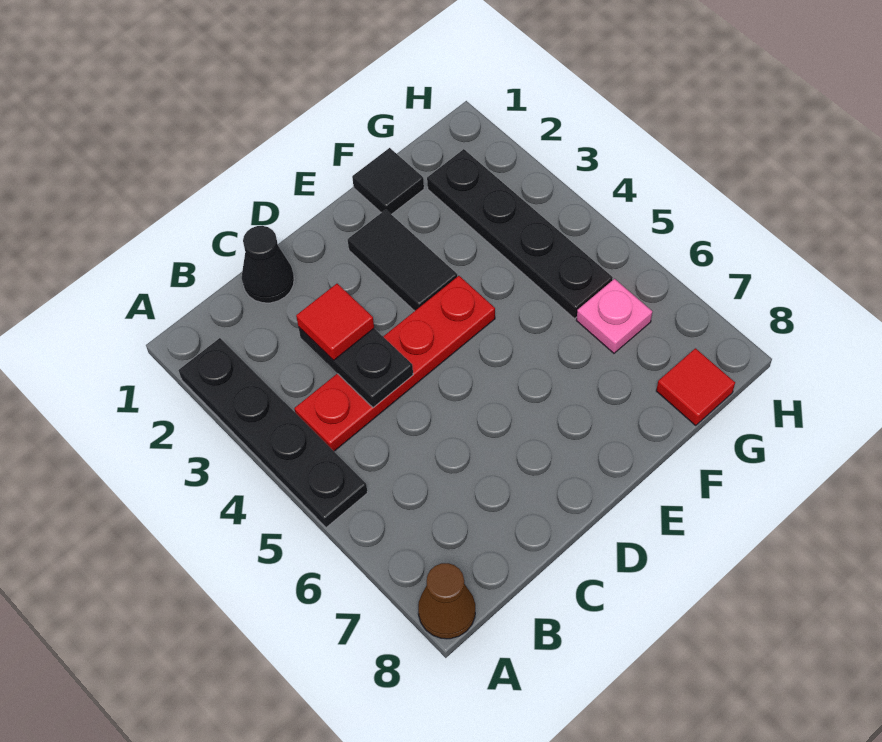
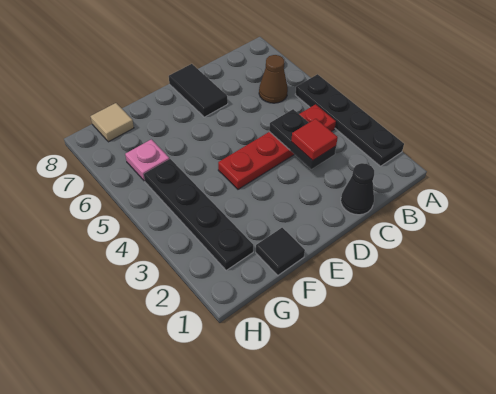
brown cone A8 level 1 -> brown cone B6 level 1
black tile E2:E3 level 1 -> black tile D7:D8 level 1
red tile G8 level 1 -> tan tile G8 level 1

